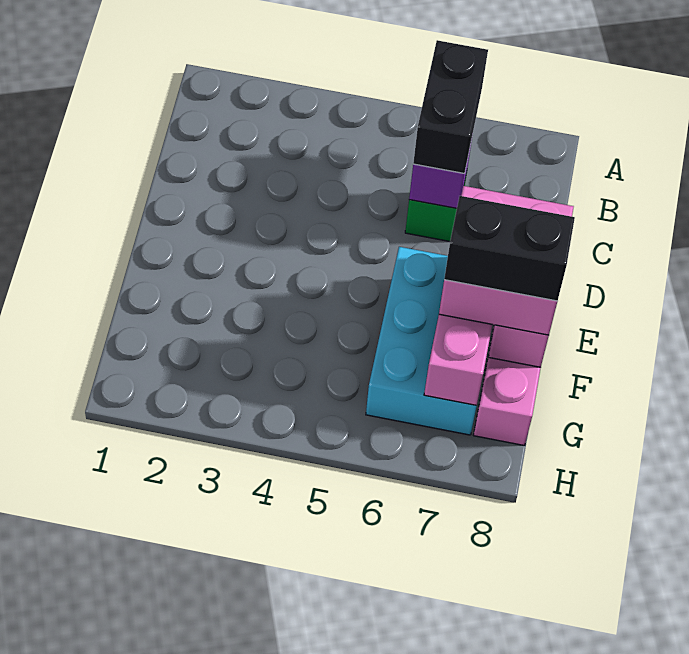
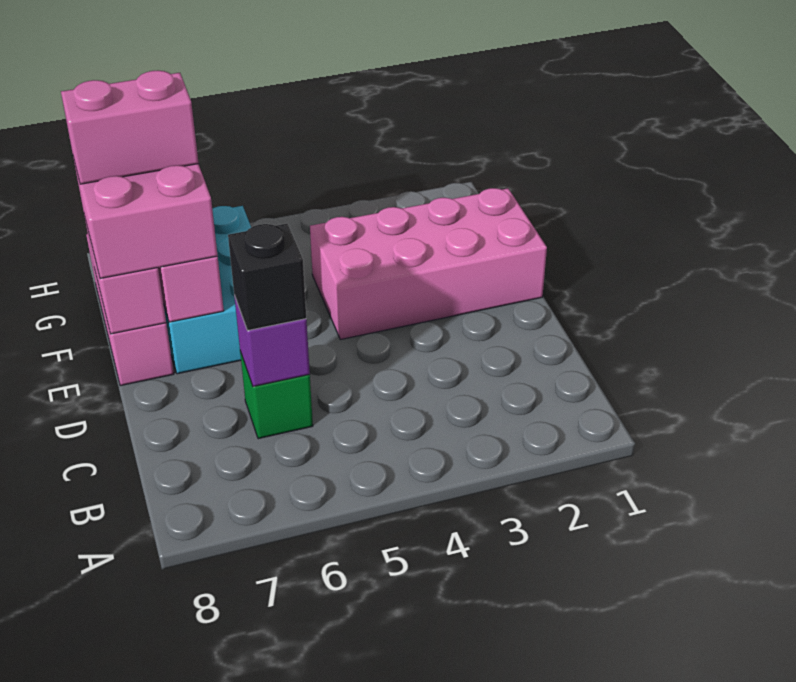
black brick B6:C6 level 3 -> black brick C6 level 3
none -> pink brick E1:F4 level 1
black brick F7:F8 level 4 -> pink brick F7:F8 level 4

